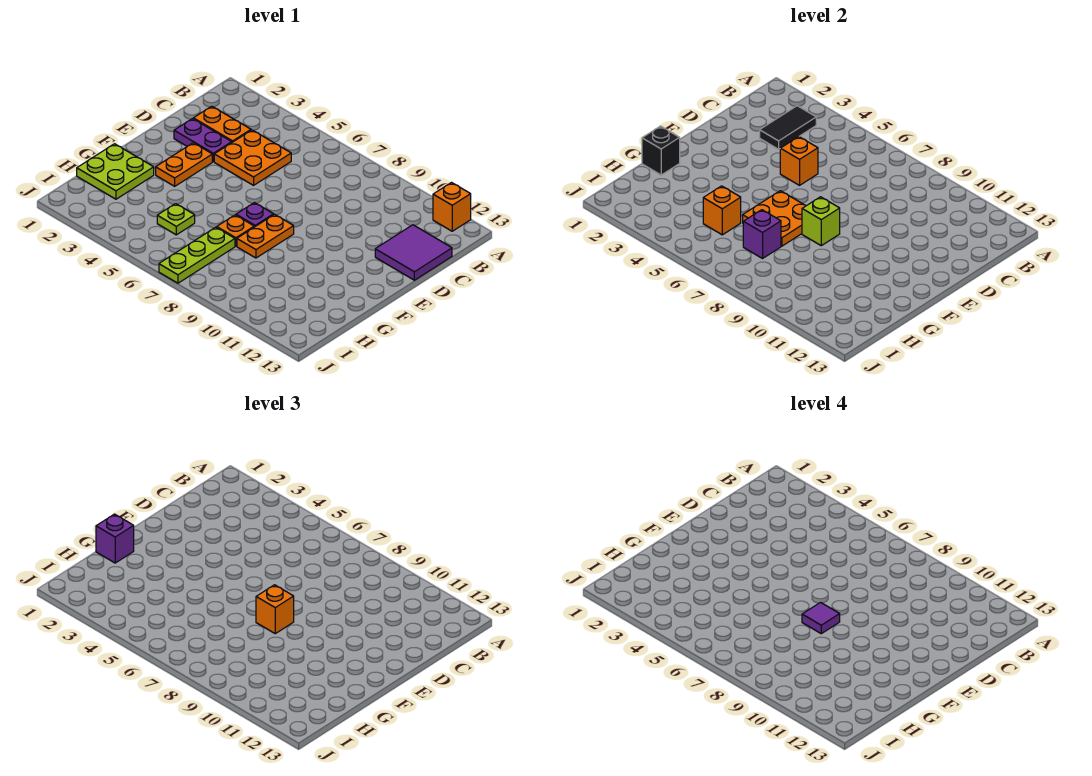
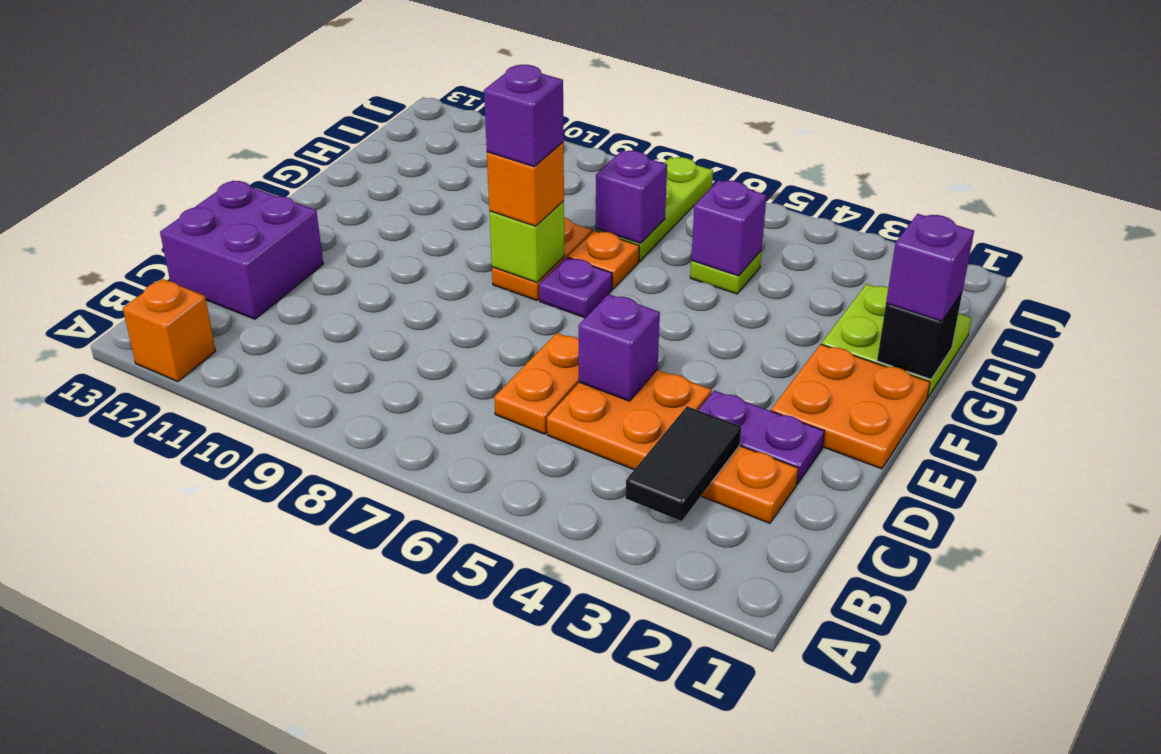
purple tile C12:D13 level 1 -> purple brick C12:D13 level 1
orange brick D5 level 2 -> purple brick D5 level 2
orange plate E3:F3 level 1 -> orange plate C6:D6 level 1
orange plate F6:G7 level 2 -> orange plate E1:F2 level 1
purple tile F8 level 4 -> purple brick F8 level 4
orange brick H5 level 2 -> purple brick H5 level 2

